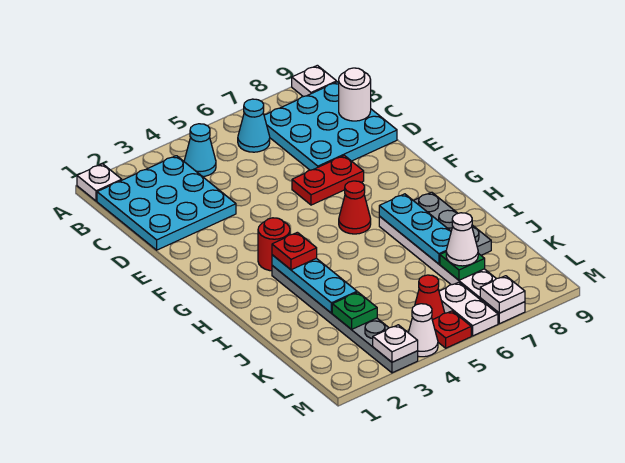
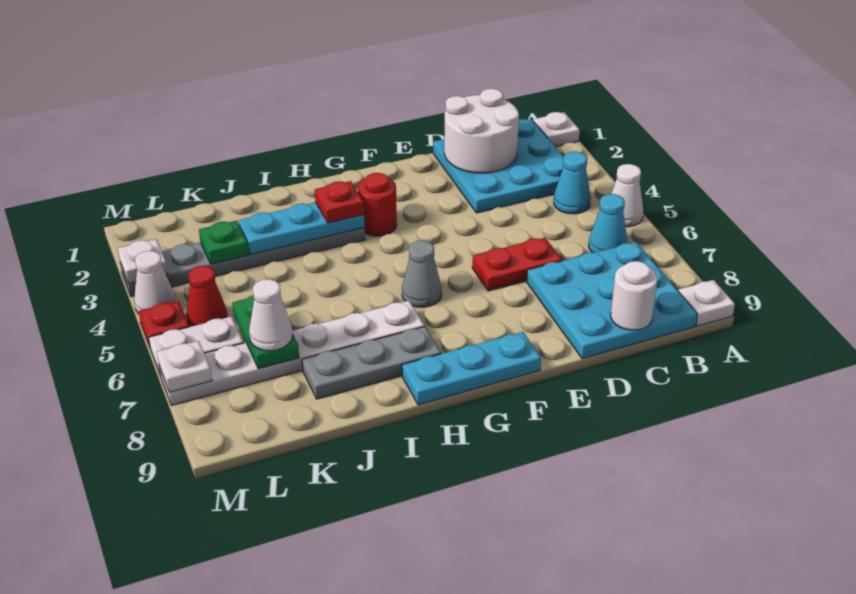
none -> white cone A5 level 1
none -> white round brick C1:D2 level 2
red plate E6:E7 level 1 -> red plate D6:E6 level 1
red cone G6 level 1 -> grey cone G6 level 1
cyan plate H7:J7 level 2 -> cyan plate F9:H9 level 1
green plate K7 level 2 -> green plate K6:K7 level 2

